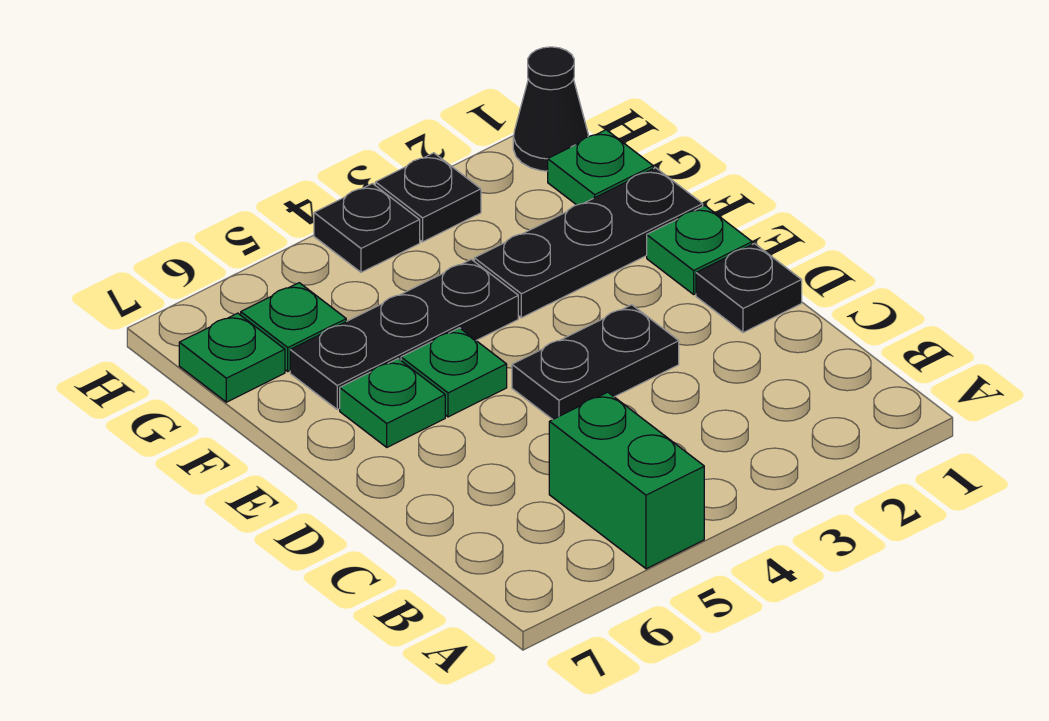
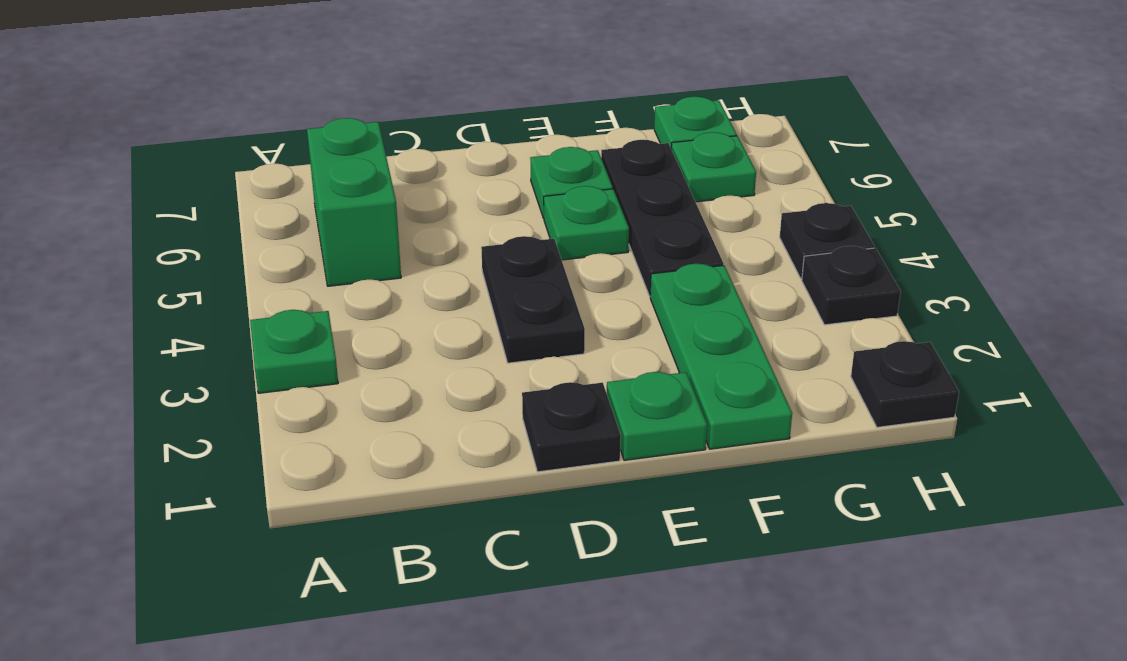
green brick A5:B5 level 1 -> green brick B5:B6 level 1
black plate F1:F3 level 1 -> green plate F1:F3 level 1
green plate G1 level 1 -> green plate A3 level 1
black cone H1 level 1 -> black plate H1 level 1

